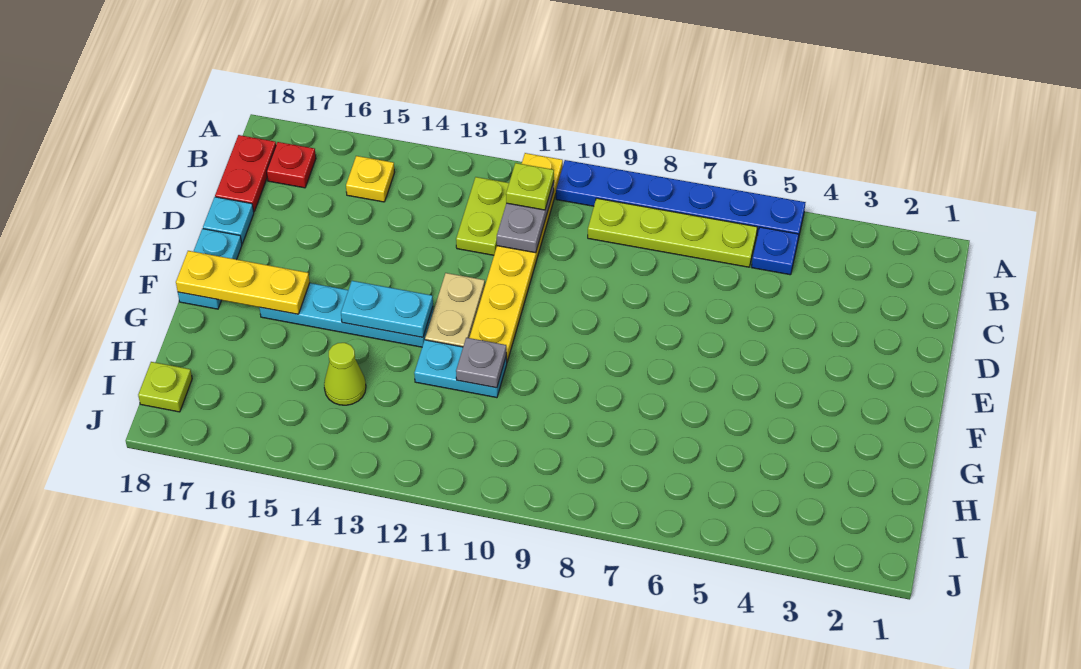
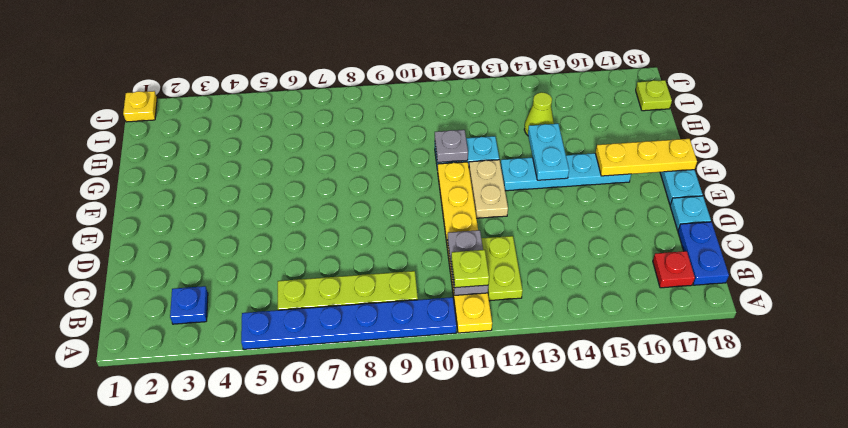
blue plate B5 level 1 -> blue plate B3 level 1
yellow plate B15 level 1 -> yellow plate J1 level 1
red plate B18:C18 level 1 -> blue plate B18:C18 level 1
cyan plate F13:F14 level 2 -> cyan plate F14:G14 level 2

